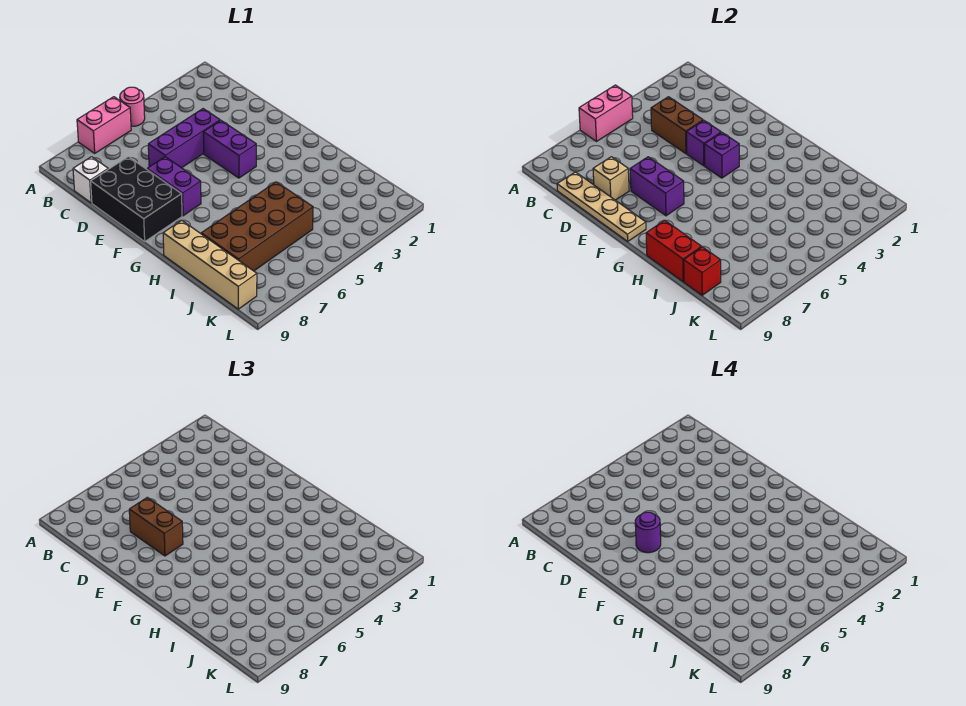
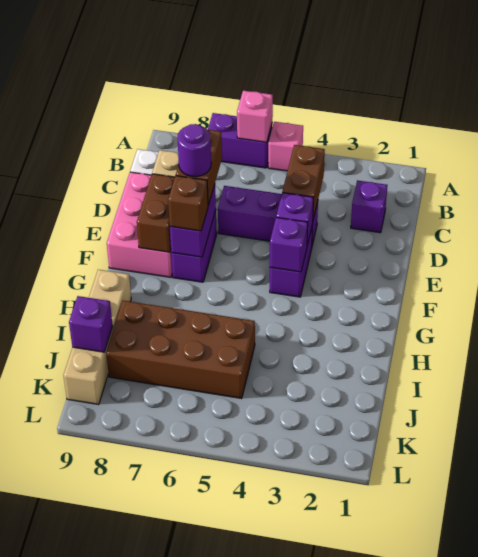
pink round brick A5 level 1 -> pink brick A5 level 1
pink brick A5:A6 level 2 -> pink brick A6 level 2
pink brick A6:A7 level 1 -> purple brick A6:A7 level 1
none -> purple brick C2 level 1
tan plate C9:F9 level 2 -> none
black brick D8:F9 level 1 -> pink brick D8:F9 level 1
none -> brown brick E8:F8 level 2
none -> brown brick F7 level 3
red brick H9:I9 level 2 -> none
red brick J9 level 2 -> purple brick J9 level 2

